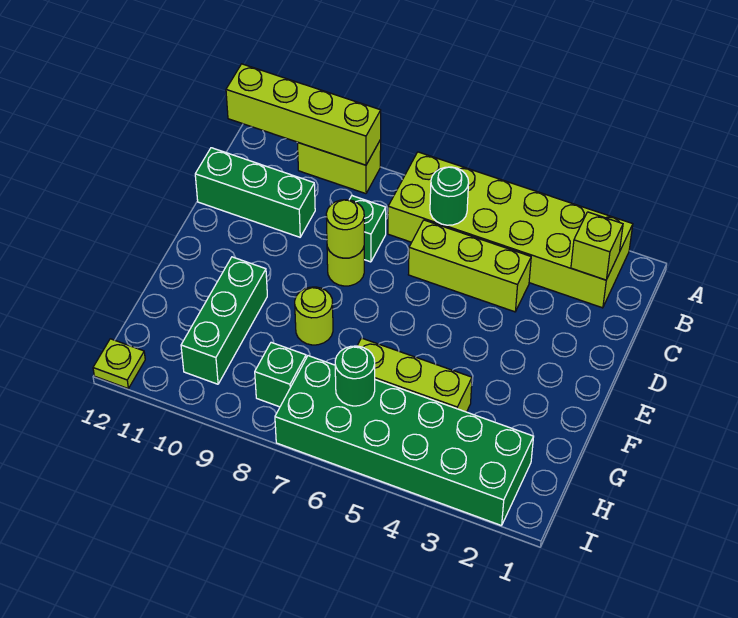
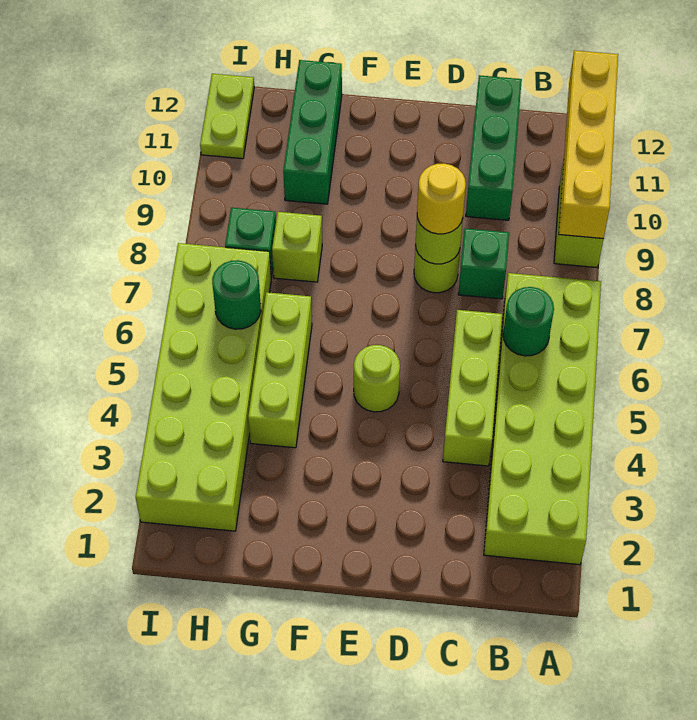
lime brick A9:A12 level 2 -> yellow brick A9:A12 level 2
lime brick B2 level 2 -> lime brick G8 level 1
none -> yellow round brick D8 level 3
lime round brick F8 level 1 -> lime round brick E5 level 1
green brick F10:H10 level 1 -> green brick G10:G12 level 1
green brick H2:I7 level 1 -> lime brick H2:I7 level 1
lime plate I12 level 1 -> lime plate I11:I12 level 1

